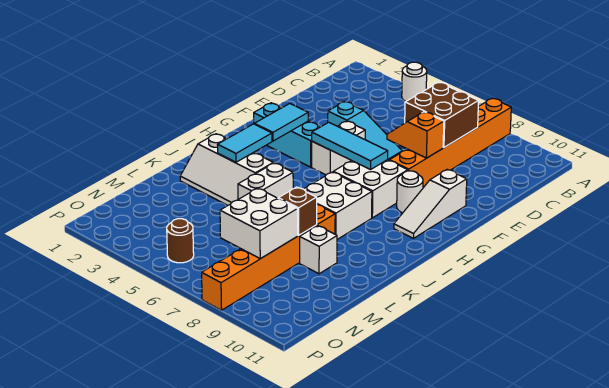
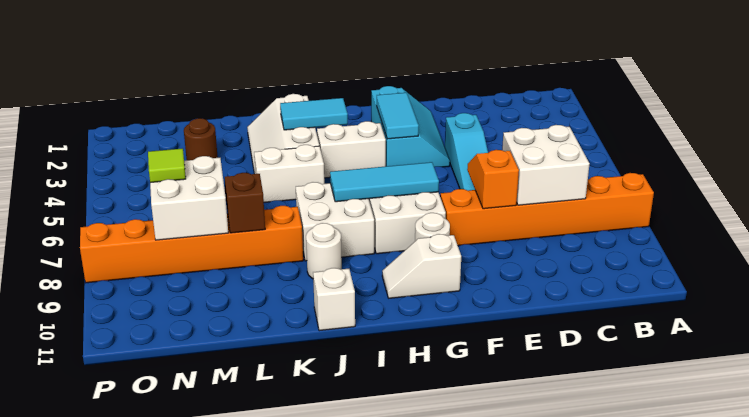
white round brick A4 level 1 -> white round brick J9 level 1
brown brick C7:D8 level 2 -> white brick C7:D8 level 2
white brick F5:G5 level 1 -> white brick H4:I4 level 1
white slope F10:H10 level 1 top F -> white slope G10:H10 level 1 top G
cyan tile G3:H3 level 2 -> cyan tile G3:G4 level 2
cyan tile G5:G7 level 2 -> cyan tile G7:I7 level 2
white brick L9 level 1 -> white brick J11 level 1
none -> lime tile N7 level 3
brown round brick O5 level 1 -> brown round brick M3 level 1

